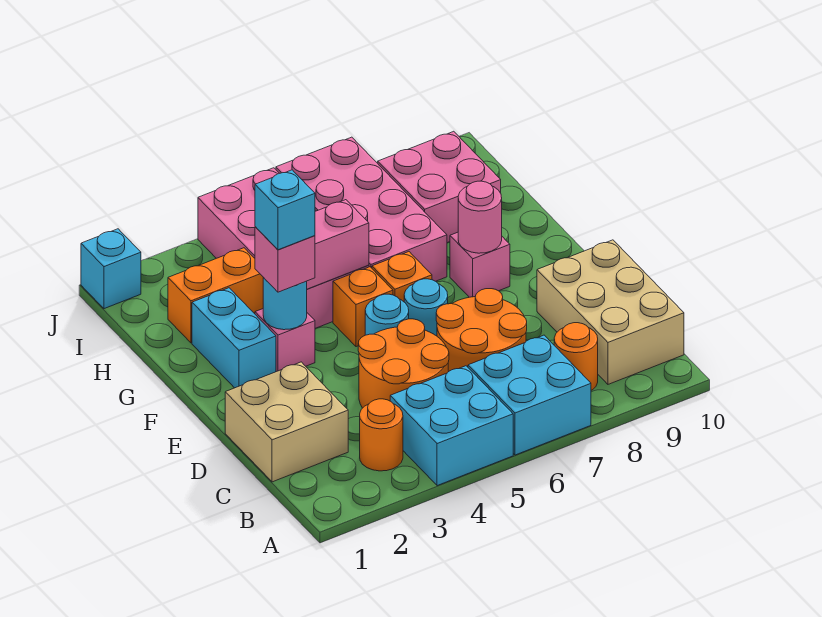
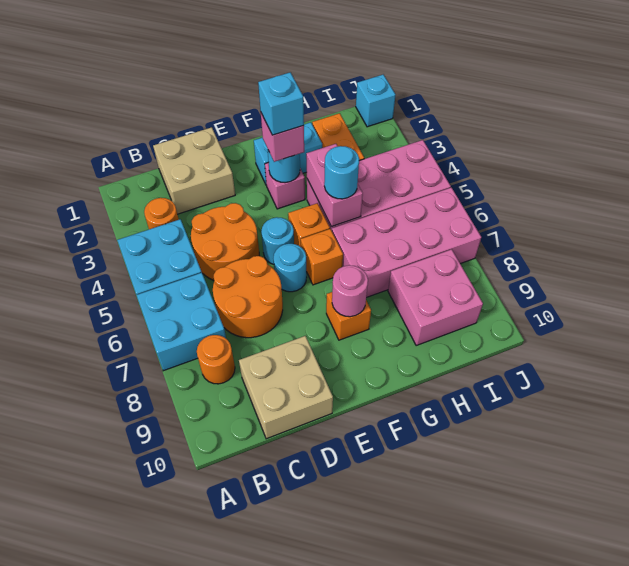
tan brick B9:D10 level 1 -> tan brick C9:D10 level 1
pink brick F8 level 1 -> orange brick F8 level 1
none -> cyan round brick G5 level 3

